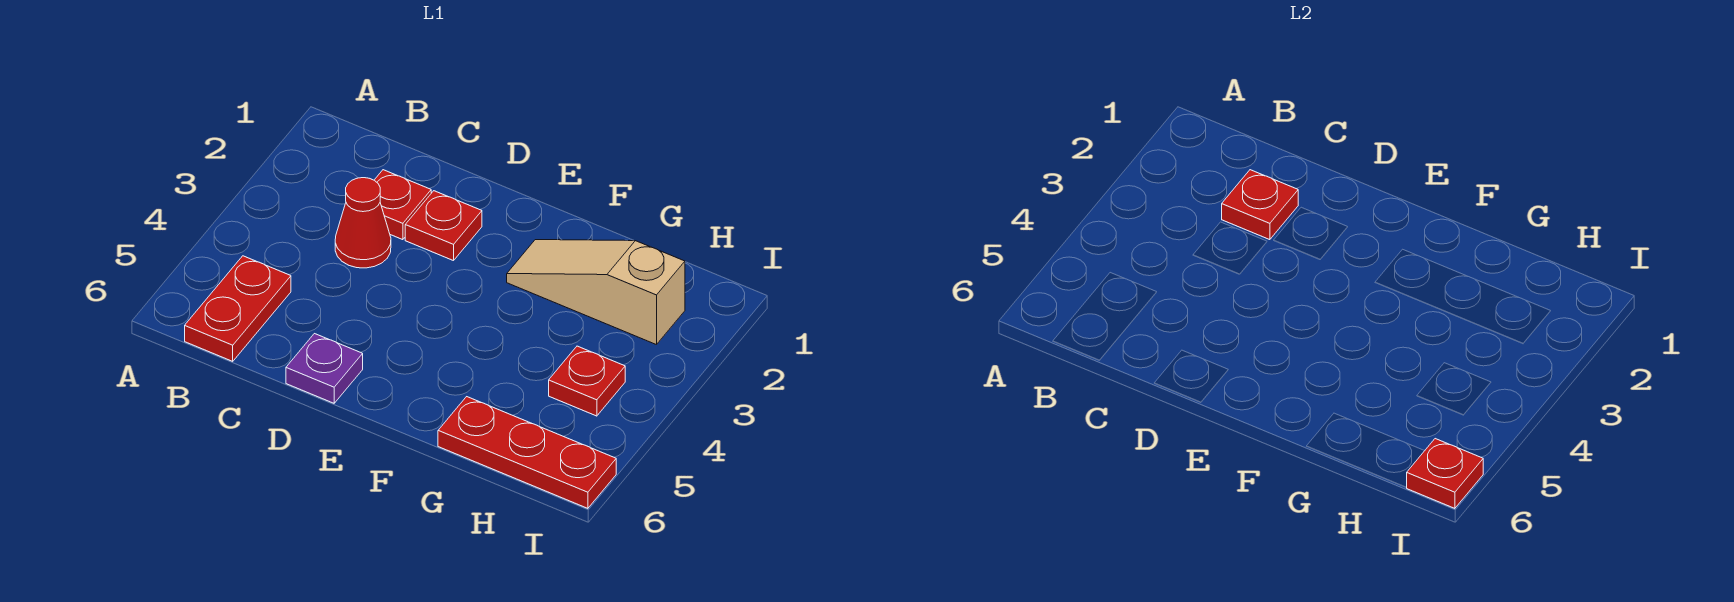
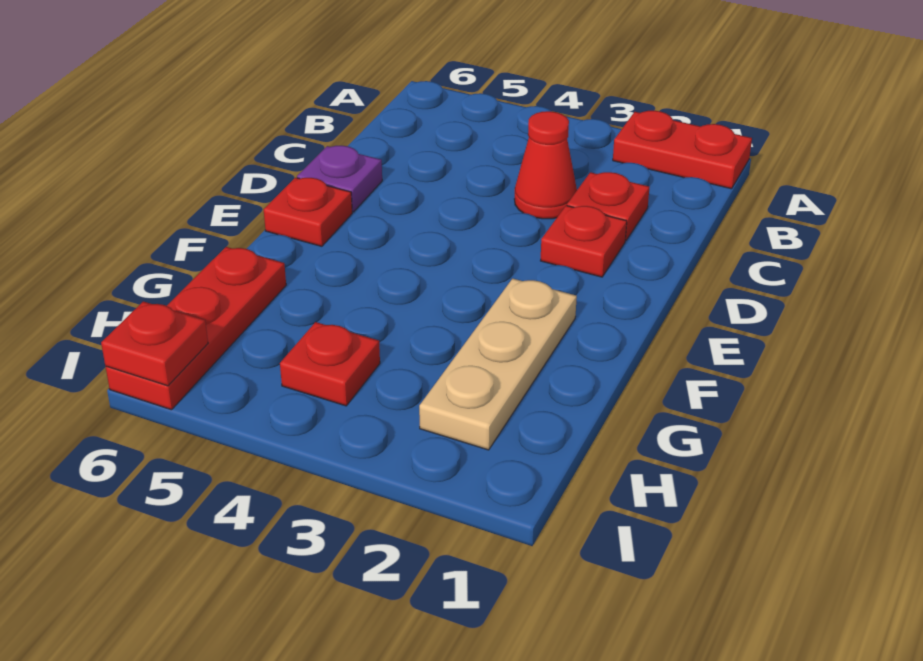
red plate B5:B6 level 1 -> red plate A1:A2 level 1
red plate C2 level 2 -> red plate E6 level 1
tan slope F2:H2 level 1 top H -> tan plate F2:H2 level 1

